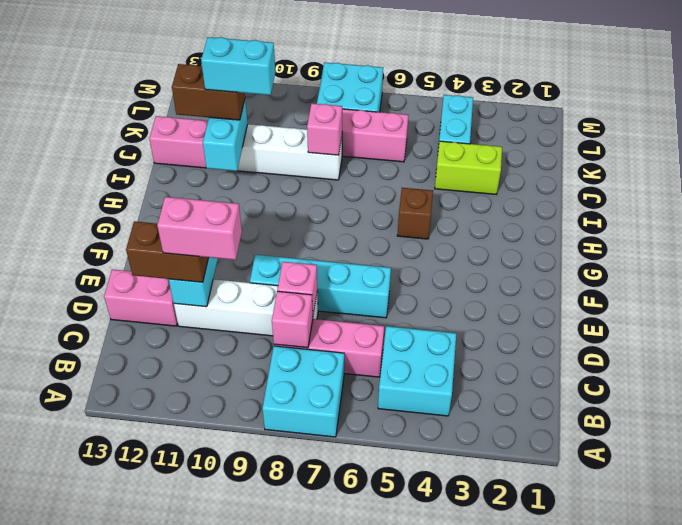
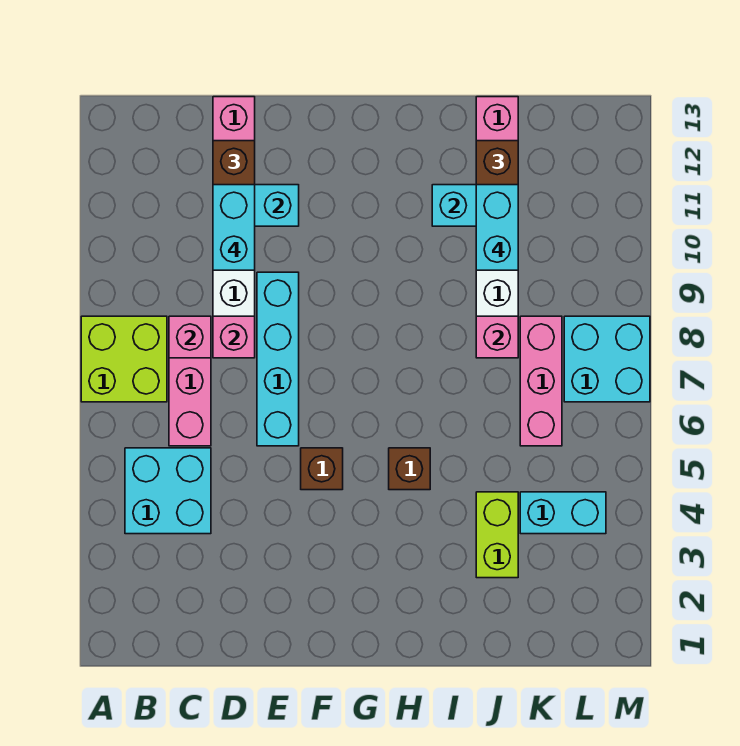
cyan brick A7:B8 level 1 -> lime brick A7:B8 level 1
pink brick D10:D11 level 4 -> cyan brick D10:D11 level 4
none -> brown brick F5 level 1

